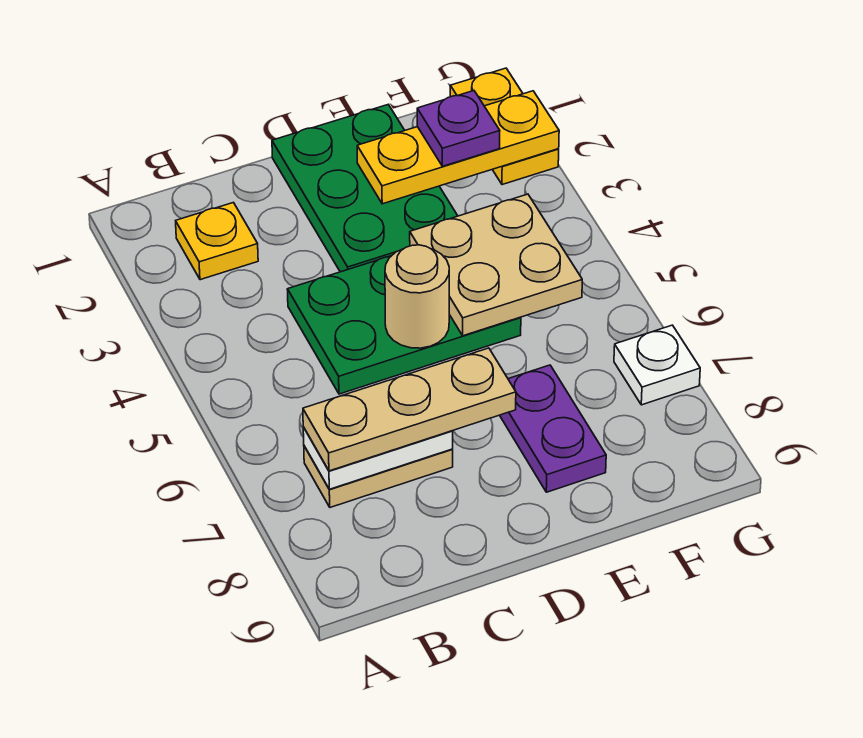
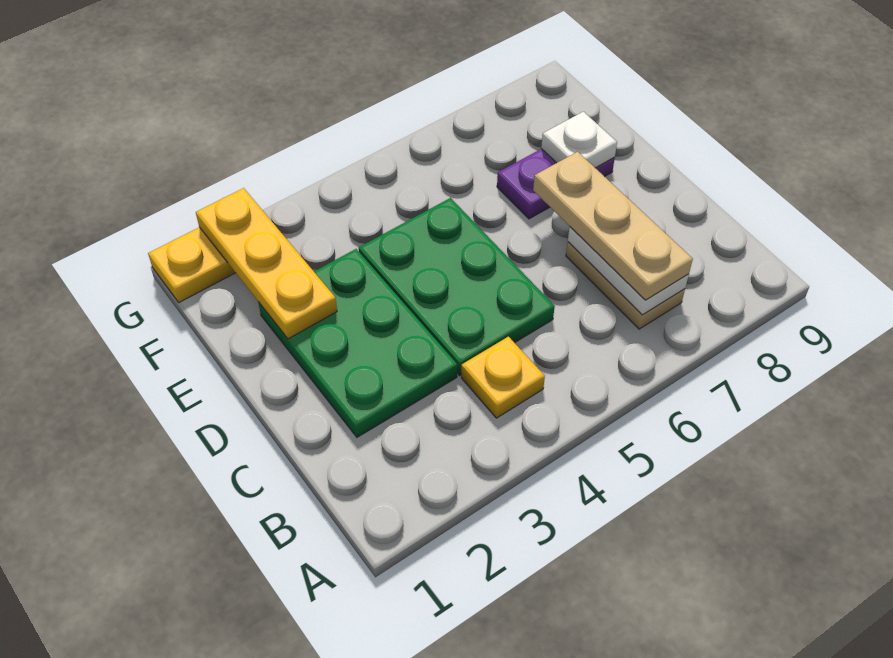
yellow plate B2 level 1 -> yellow plate B4 level 1
green plate D1:E3 level 1 -> green plate C2:E3 level 1
tan round brick D5 level 2 -> none
tan plate E4:F5 level 2 -> none
purple plate F2 level 3 -> none
white plate G7 level 1 -> white plate E8 level 2

